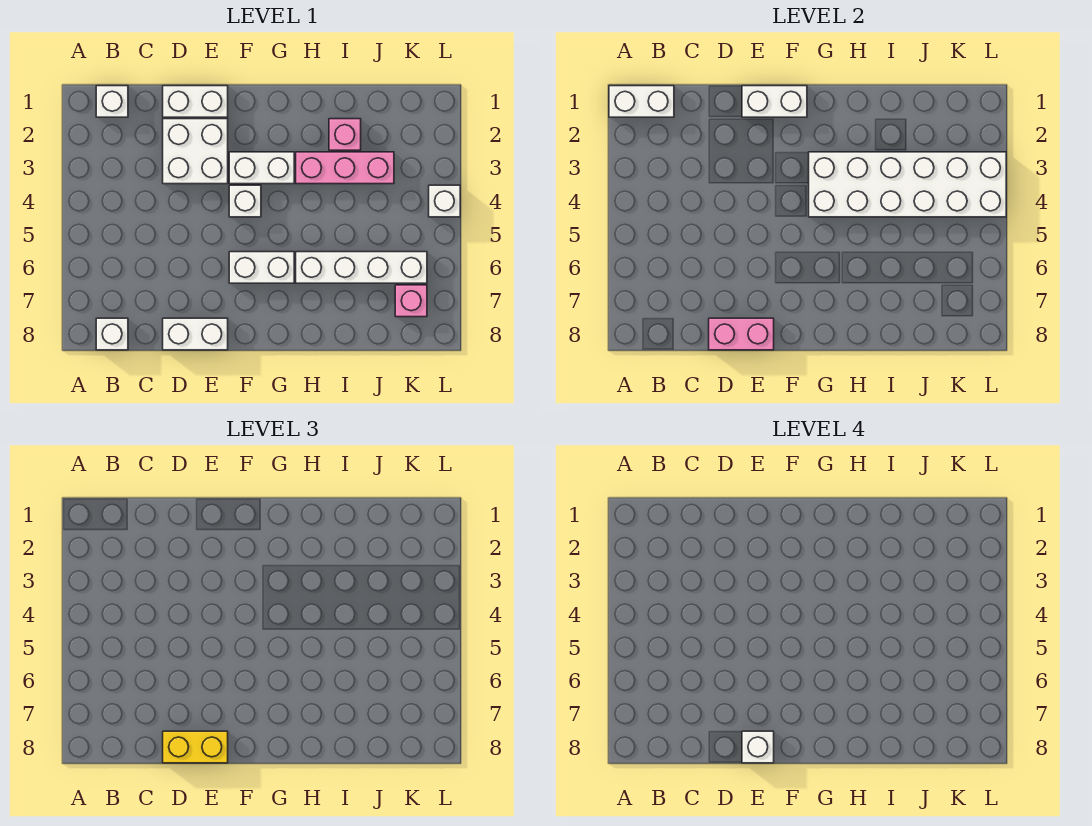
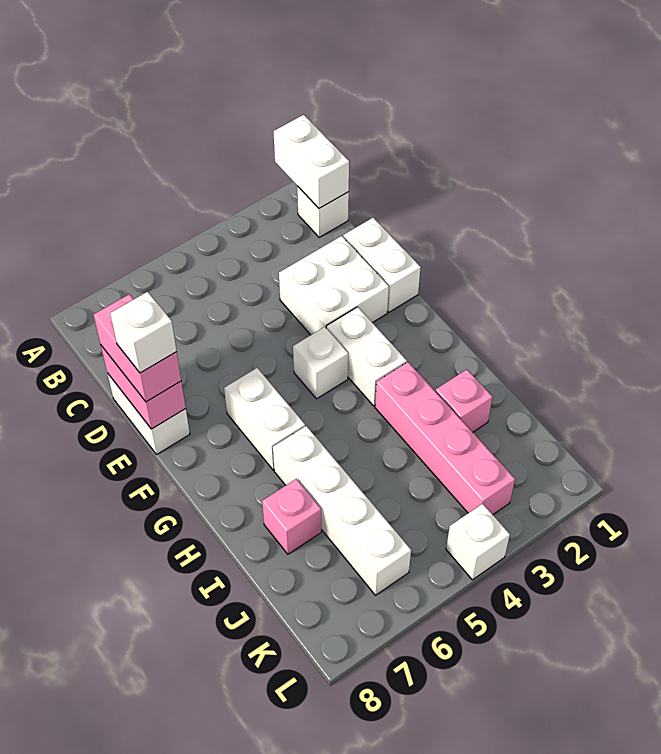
white brick B8 level 1 -> none
yellow brick D8:E8 level 3 -> pink brick D8:E8 level 3
white brick E1:F1 level 2 -> none
white brick G3:L4 level 2 -> none
pink brick H3:J3 level 1 -> pink brick H3:K3 level 1
pink brick K7 level 1 -> pink brick I7 level 1

